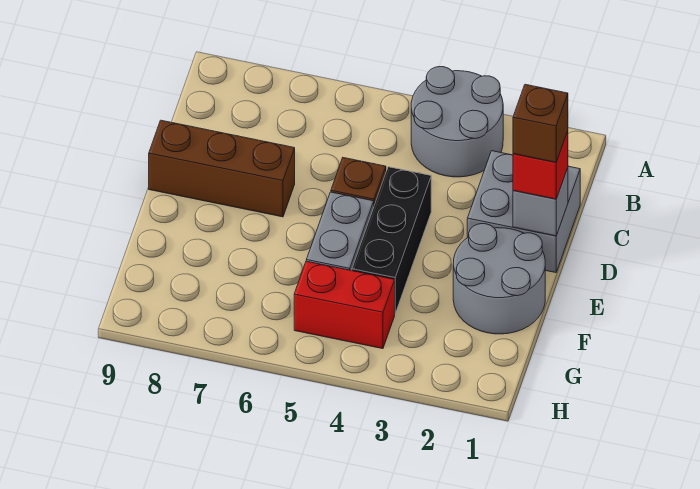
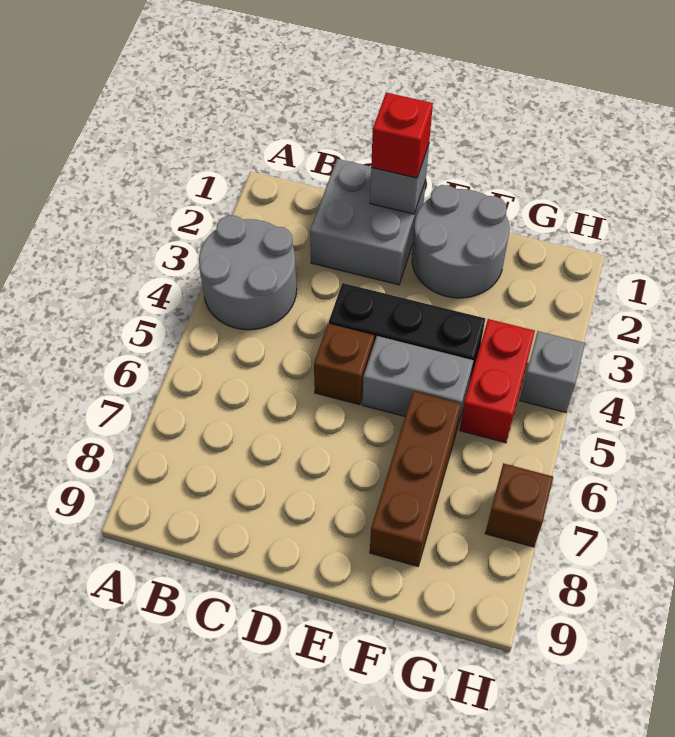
brown brick D1 level 4 -> brown brick H7 level 1
brown brick D7:D9 level 1 -> brown brick F6:F8 level 1
none -> grey brick H4 level 1

